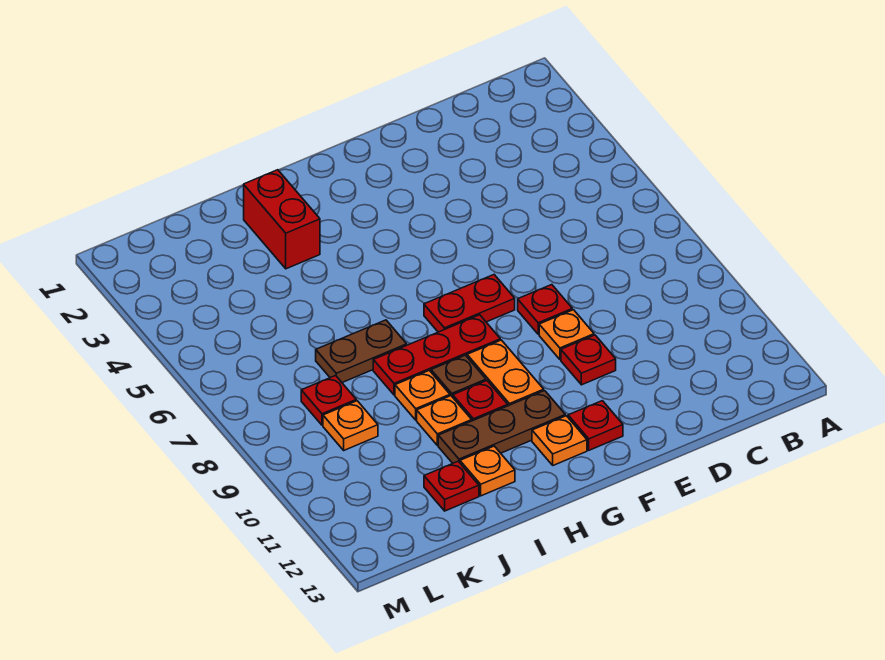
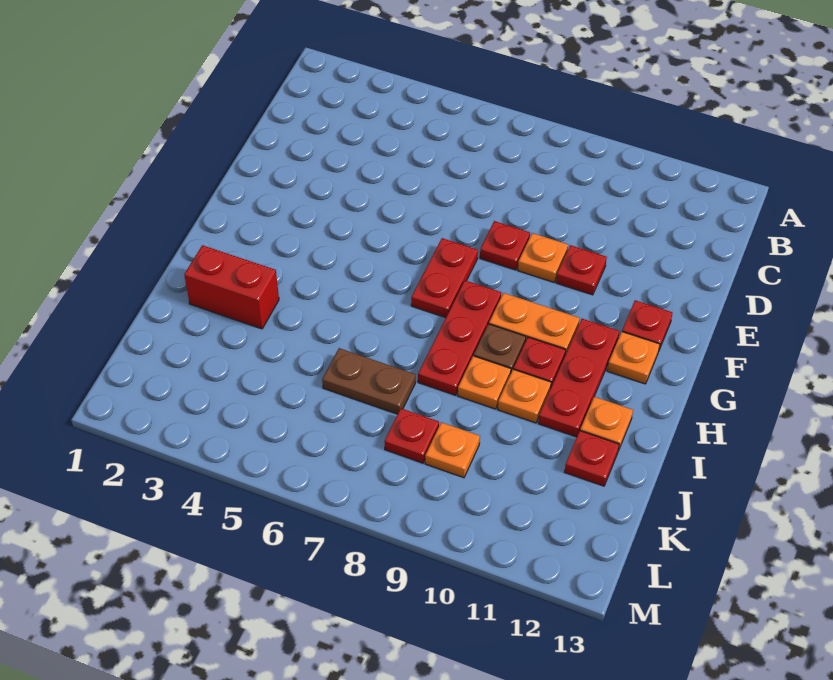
brown plate G11:I11 level 1 -> red plate G11:I11 level 1
brown plate I7:J7 level 1 -> brown plate J6:J7 level 1

